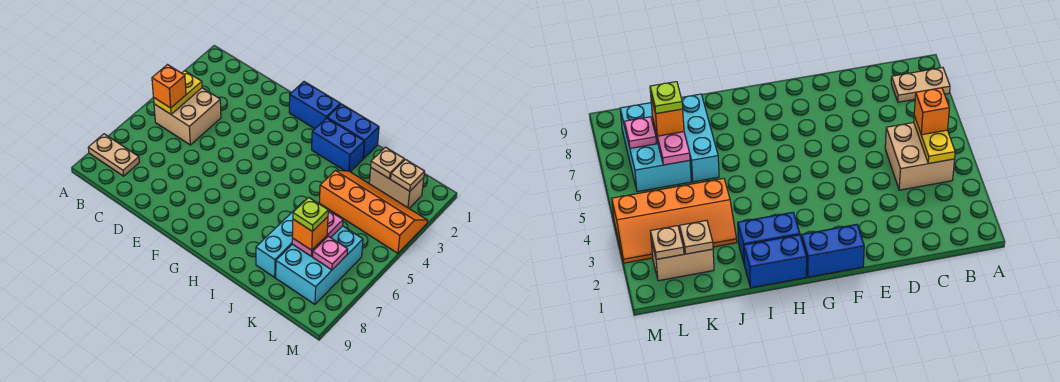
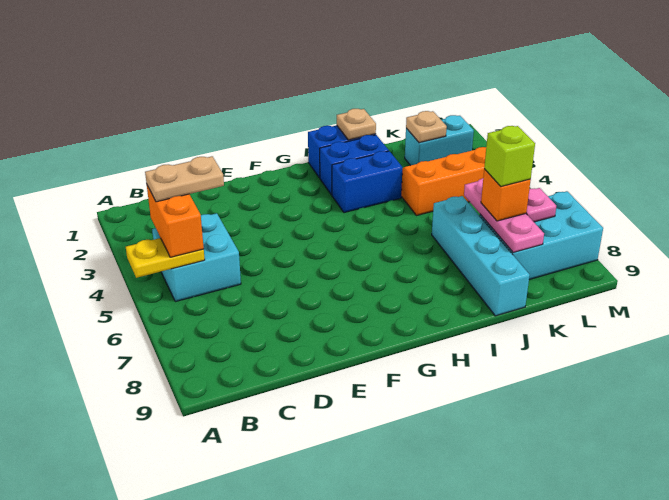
tan plate A8:B8 level 1 -> tan plate B4:C4 level 4
tan brick B4:C5 level 1 -> cyan brick B4:C5 level 1
yellow plate B4:B5 level 2 -> yellow plate A5:B5 level 2
orange brick B5 level 3 -> orange brick B4:B5 level 3
blue brick F1:G1 level 1 -> blue brick H3:I3 level 1
cyan brick J6:J8 level 1 -> cyan brick J6:J9 level 1
tan brick K2:L2 level 1 -> cyan brick K2:L2 level 1
cyan brick K6:L8 level 1 -> cyan brick K7:M8 level 1
pink plate K6:K7 level 2 -> pink plate K6:K8 level 2
lime plate K7 level 4 -> lime brick K7 level 4
tan plate L2 level 2 -> tan plate I1 level 2

